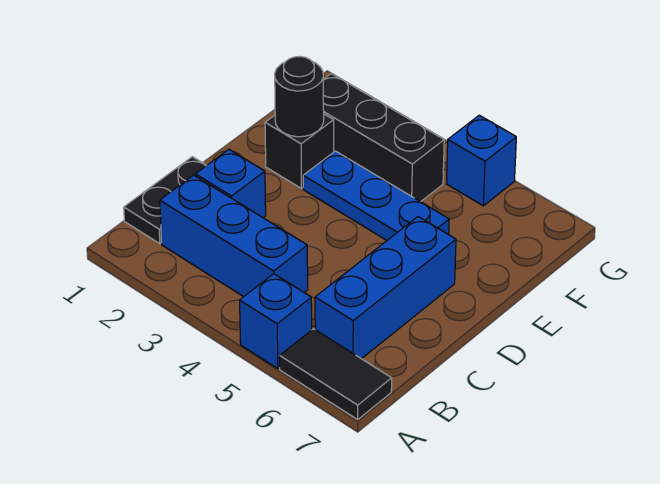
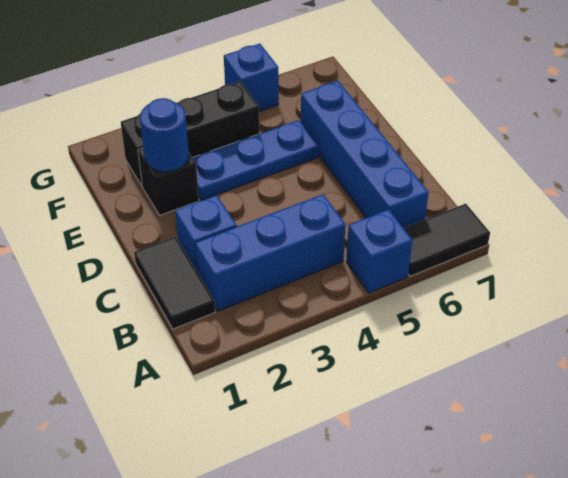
black plate B1:C1 level 1 -> black tile B1:C1 level 1
blue brick B6:D6 level 1 -> blue brick B6:E6 level 1
black round brick E2 level 2 -> blue round brick E2 level 2

